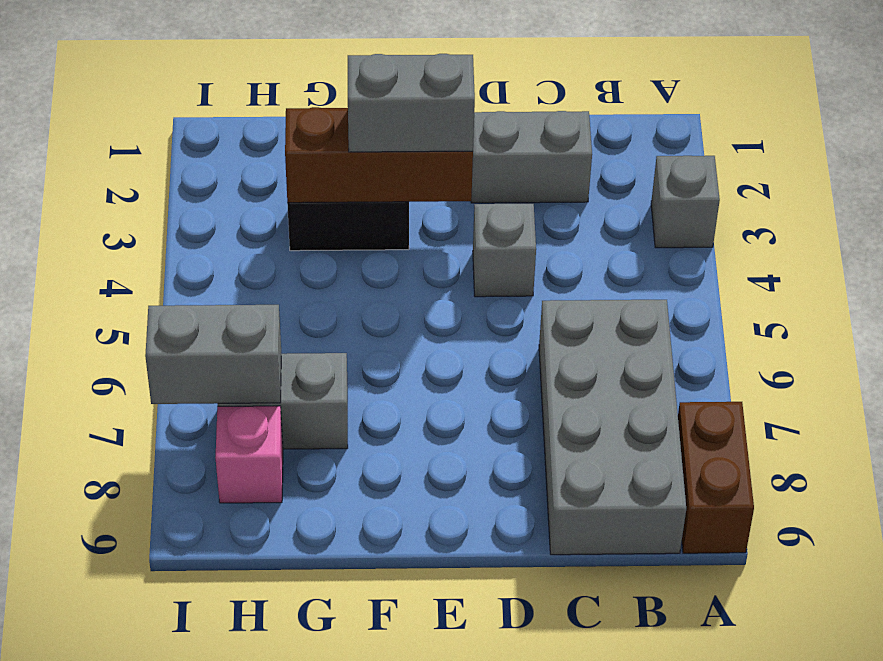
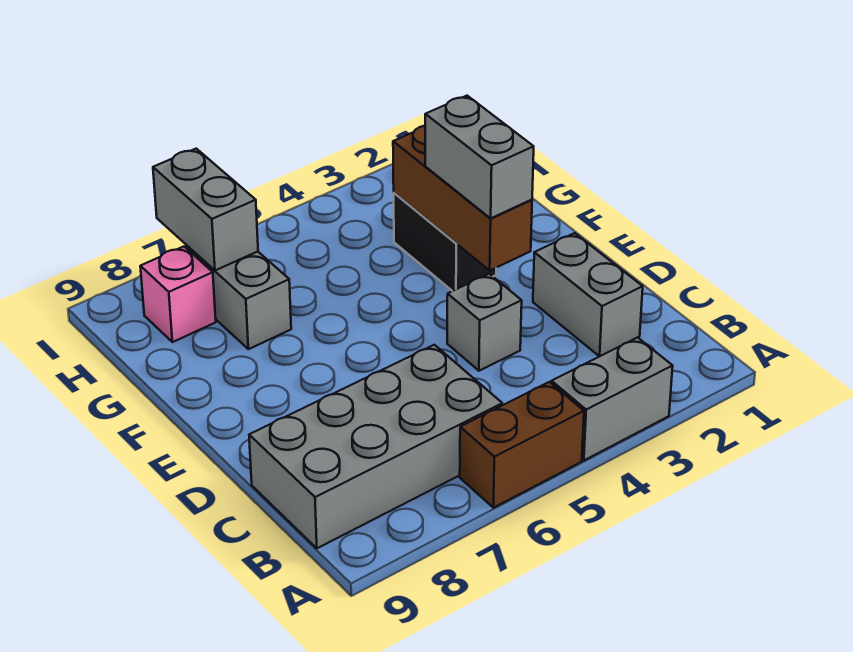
grey brick A3 level 1 -> grey brick A3:A4 level 1
brown brick A8:A9 level 1 -> brown brick A5:A6 level 1

